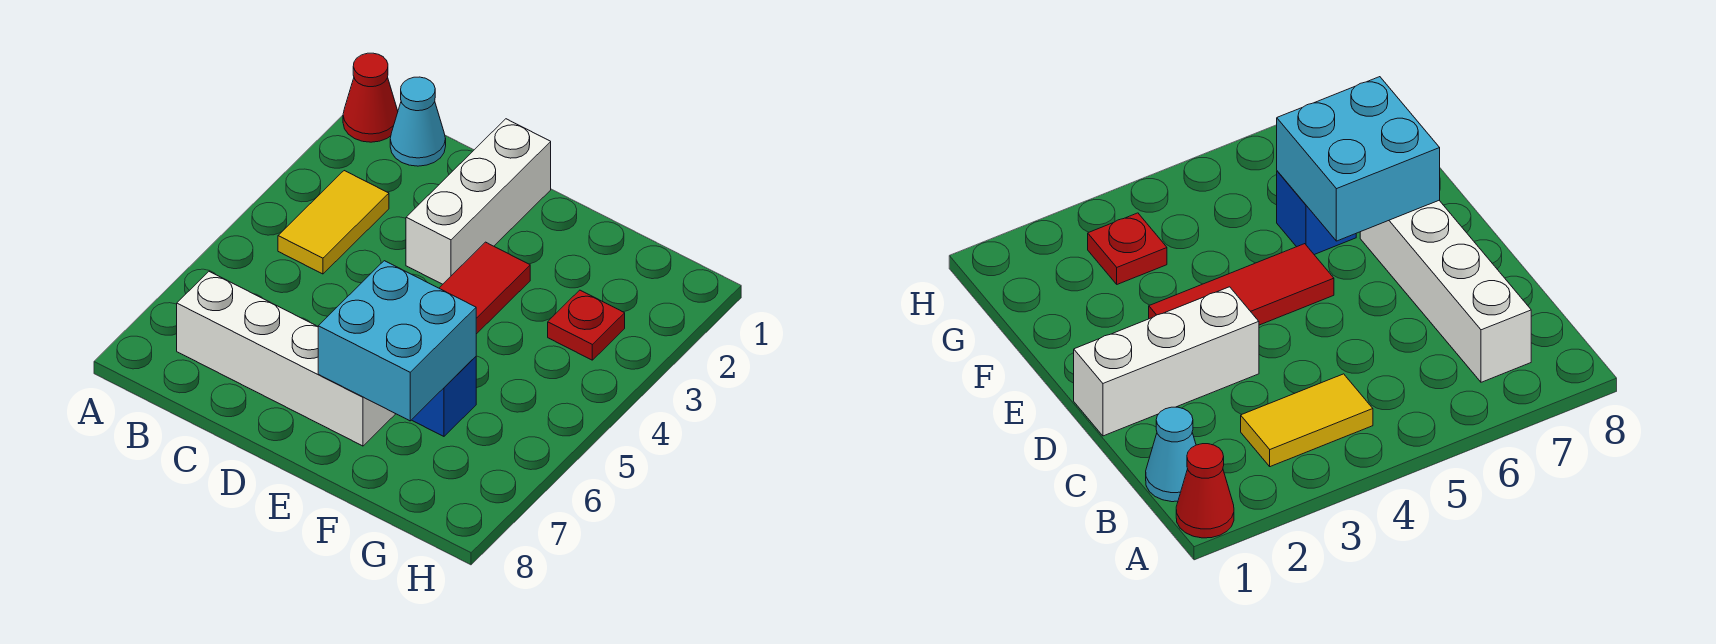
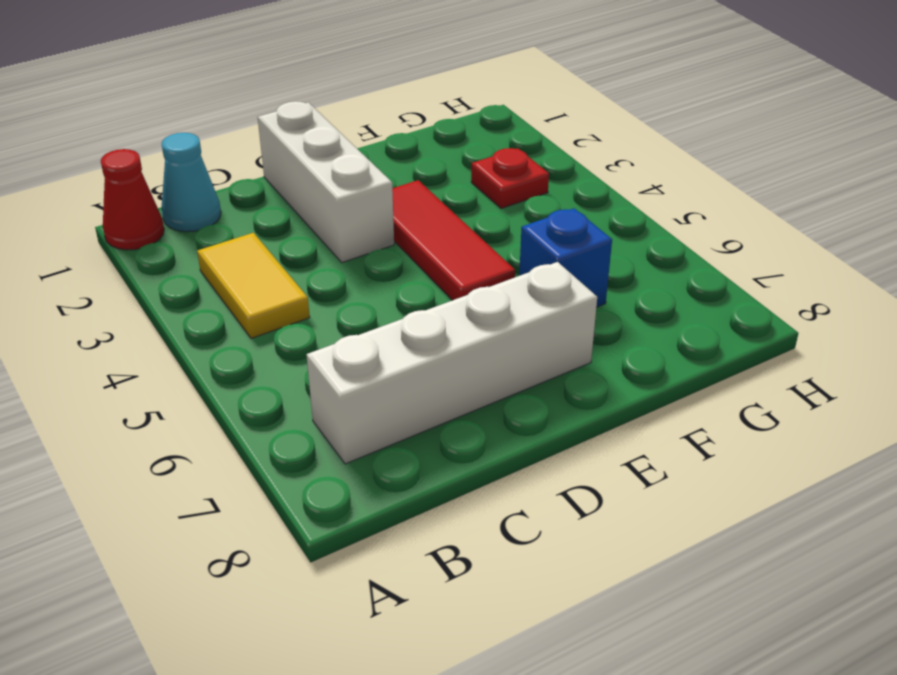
cyan brick E6:F7 level 2 -> none

